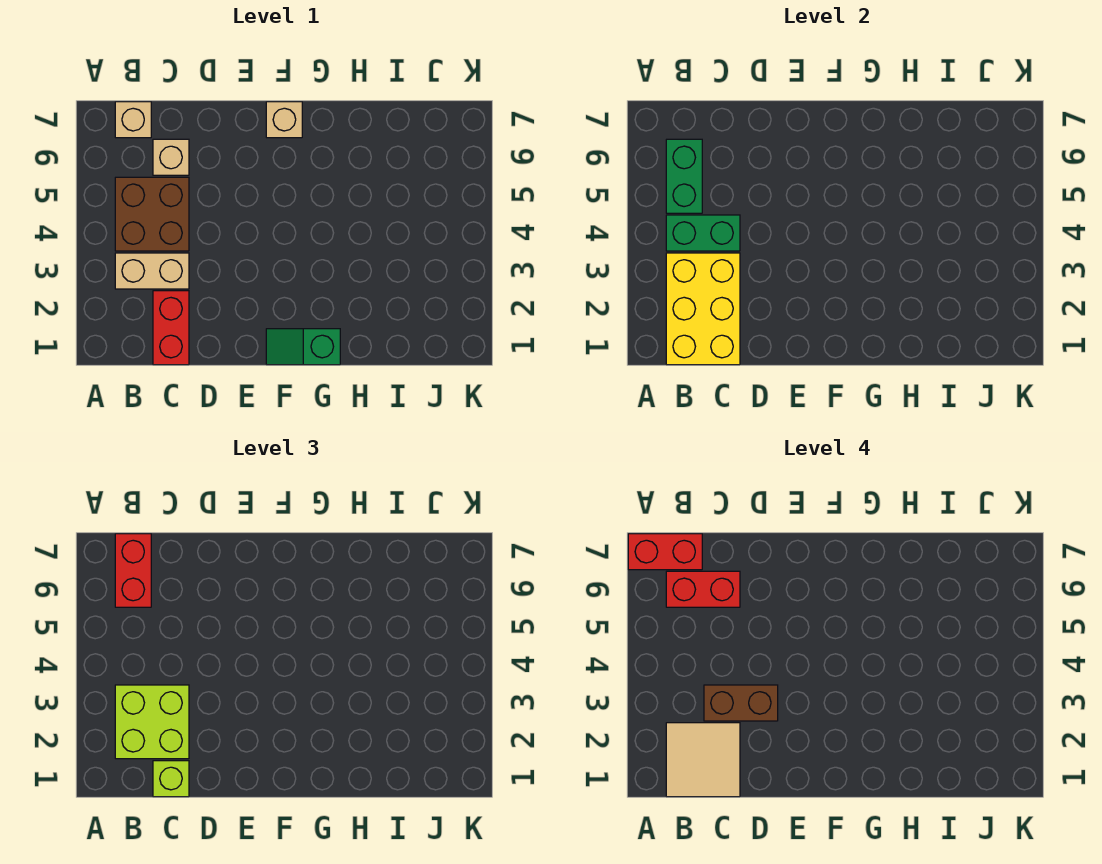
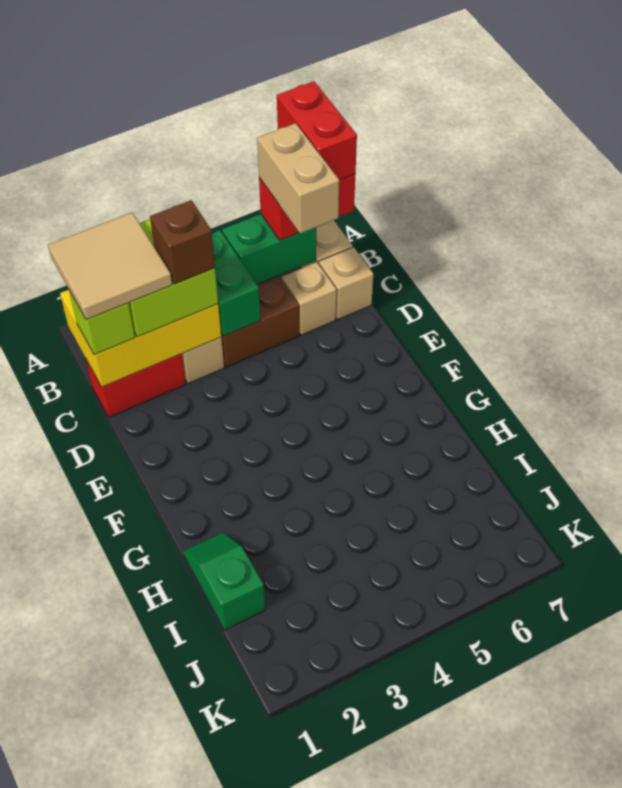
red brick B6:C6 level 4 -> tan brick B6:C6 level 4
brown brick C3:D3 level 4 -> brown brick C3 level 4
green slope F1:G1 level 1 top G -> green slope H1:I1 level 1 top I
tan brick F7 level 1 -> tan brick C7 level 1

